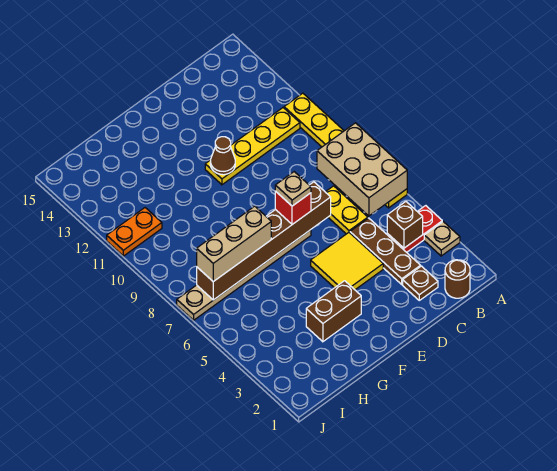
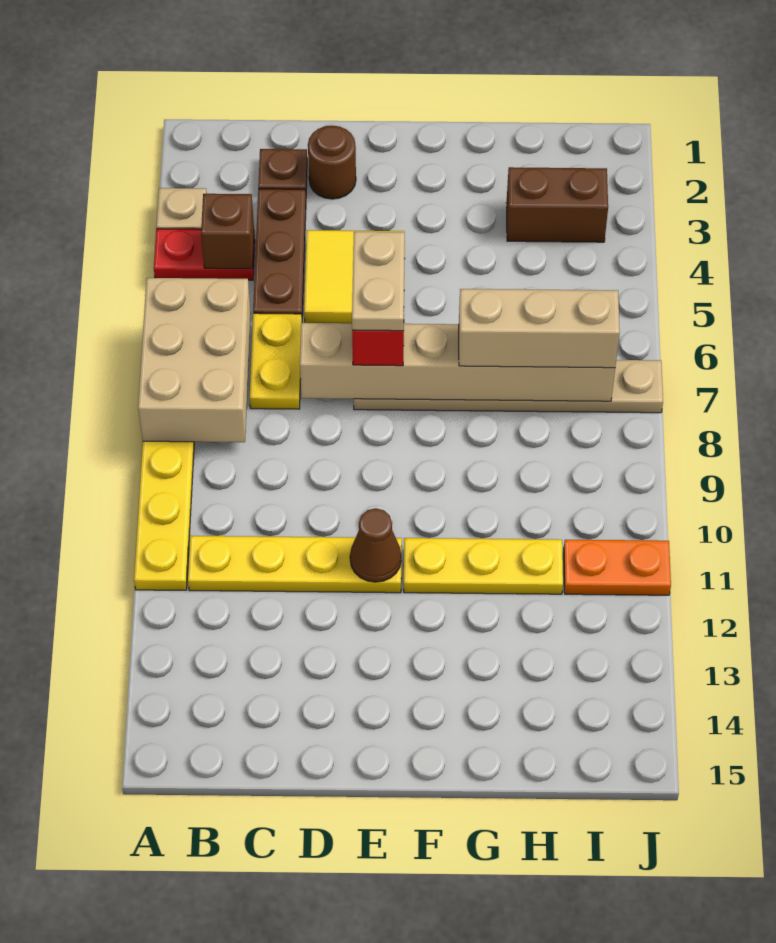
brown round brick B1 level 1 -> brown round brick D2 level 1
brown brick D7:I7 level 2 -> tan brick D7:I7 level 2
tan plate E7 level 4 -> tan plate E6:E7 level 4
brown brick F3:G3 level 1 -> brown brick H3:I3 level 1
none -> yellow plate F11:H11 level 1

